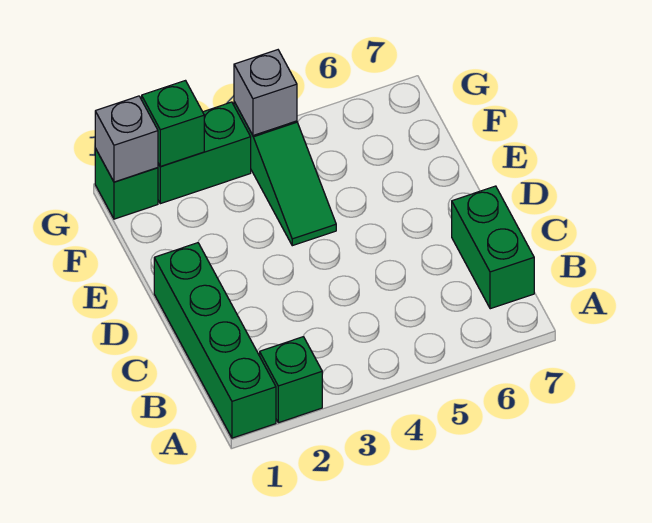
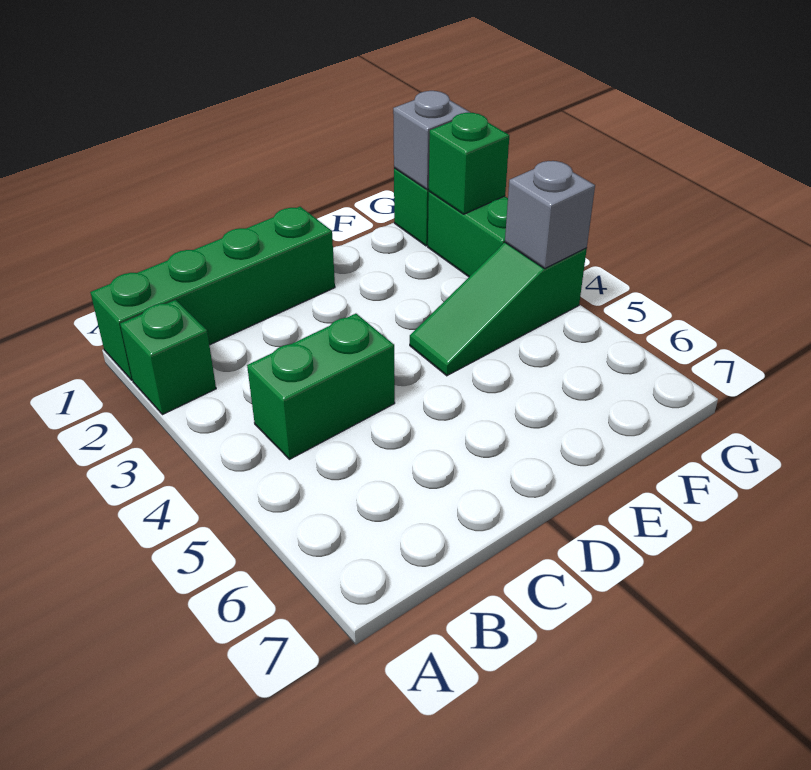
green brick B7:C7 level 1 -> green brick B4:C4 level 1

